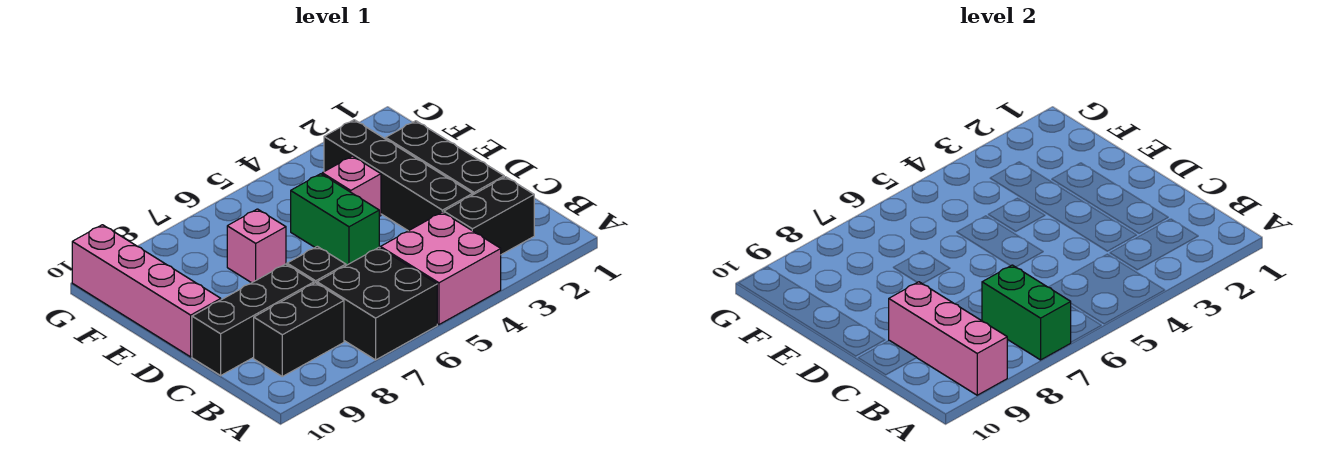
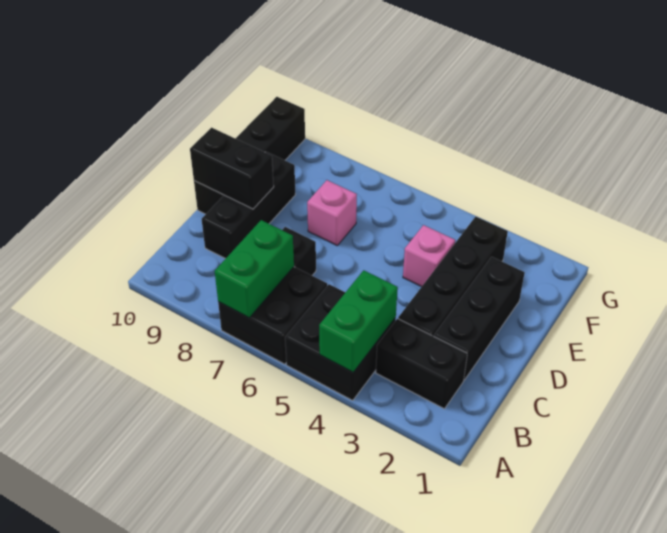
pink brick A4:B5 level 1 -> black brick A4:B5 level 1
pink brick A9:C9 level 2 -> none
black brick B8:B9 level 1 -> black brick D9:D10 level 2
black brick C8:C10 level 1 -> black brick C9:E9 level 1
green brick D5:E5 level 1 -> green brick A4:B4 level 2
pink brick D10:G10 level 1 -> black brick D10:G10 level 1

